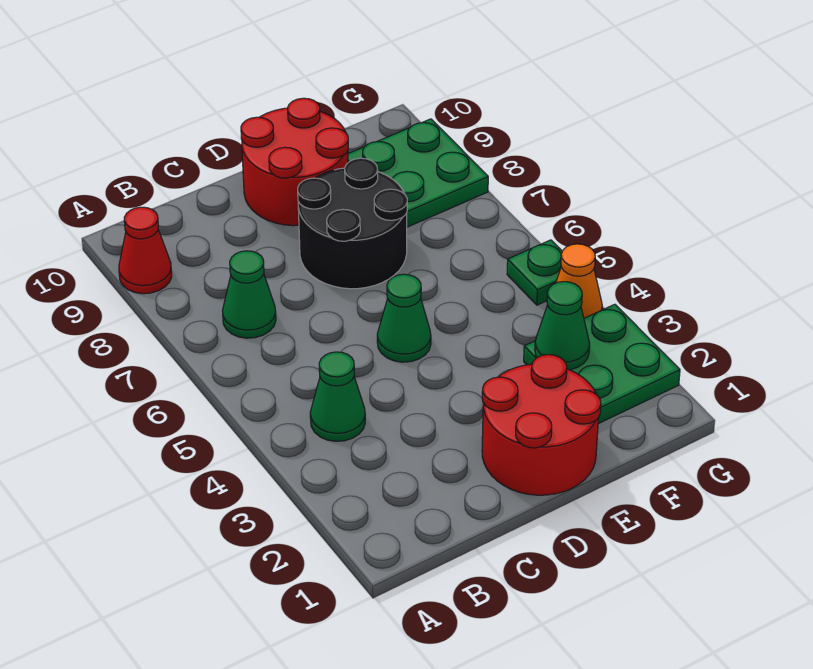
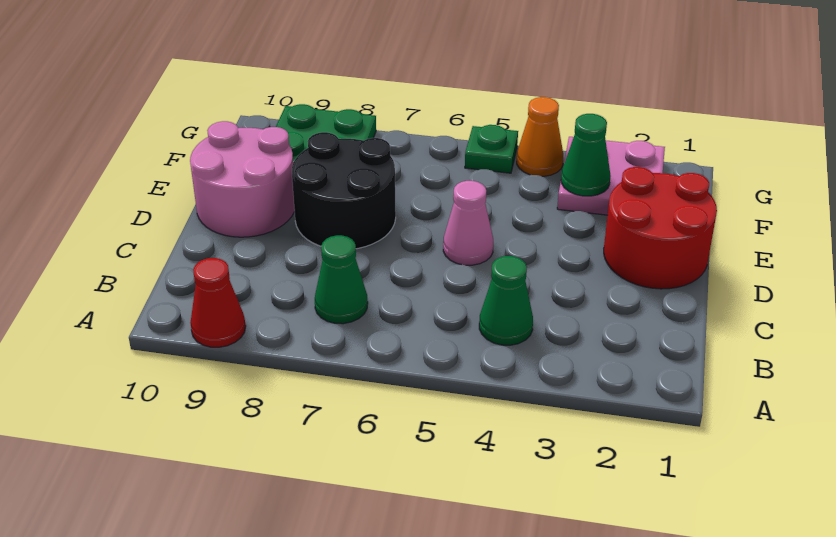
green cone D5 level 1 -> pink cone D5 level 1
red round brick D9:E10 level 1 -> pink round brick D9:E10 level 1
green plate F2:G3 level 1 -> pink plate F2:G3 level 1

